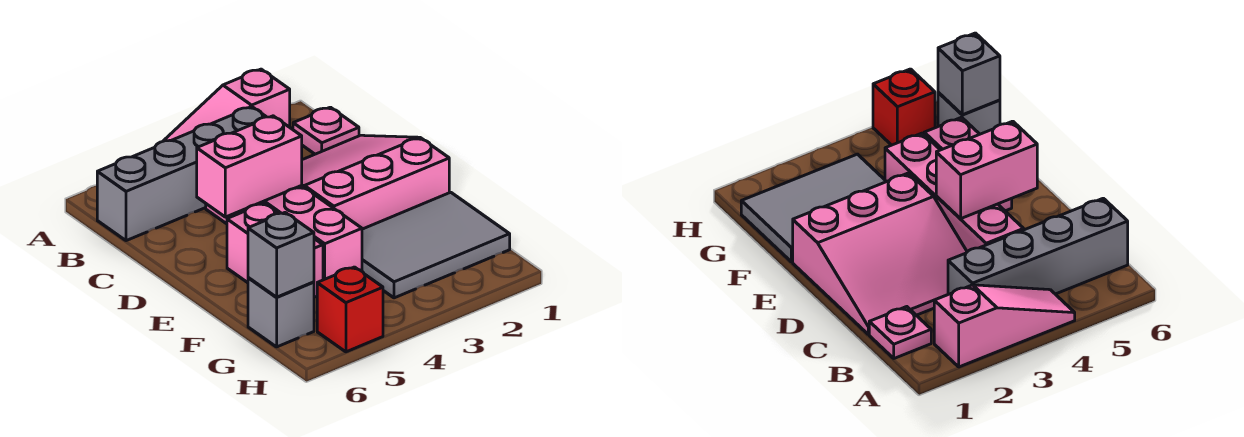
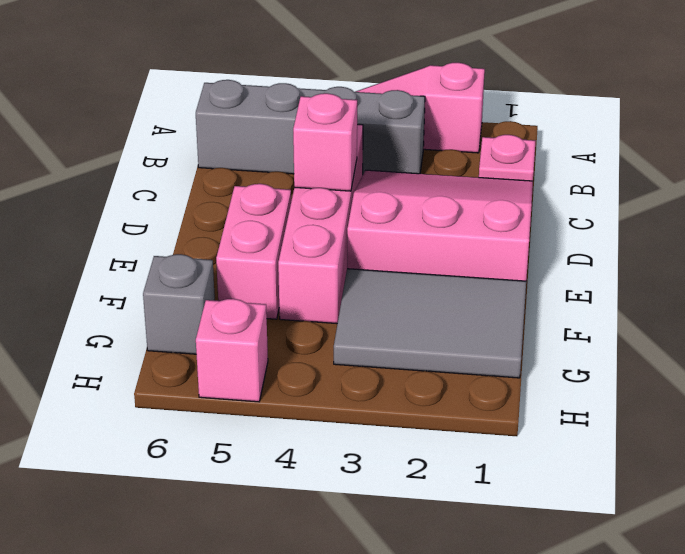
pink brick D4:D5 level 2 -> pink brick D4 level 2
grey brick G6 level 2 -> none
red brick H5 level 1 -> pink brick H5 level 1

